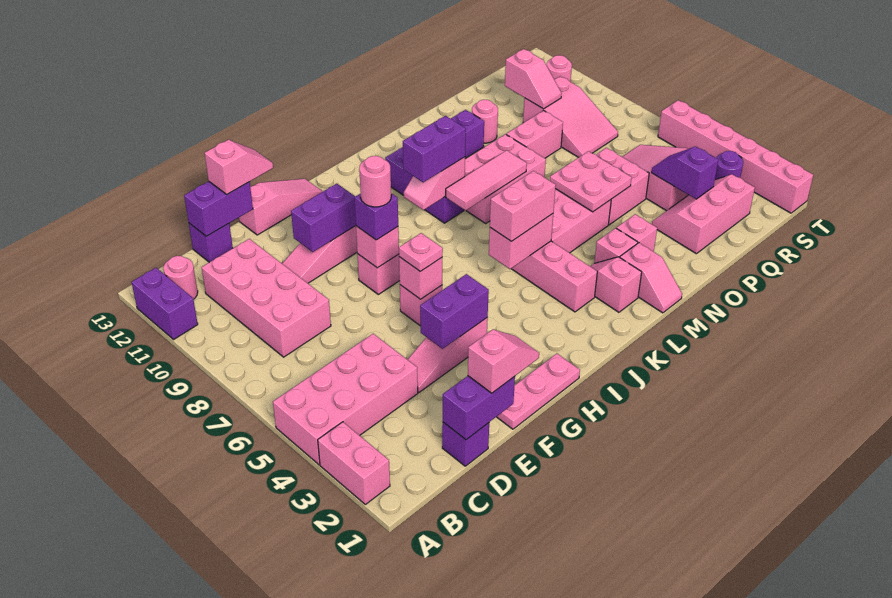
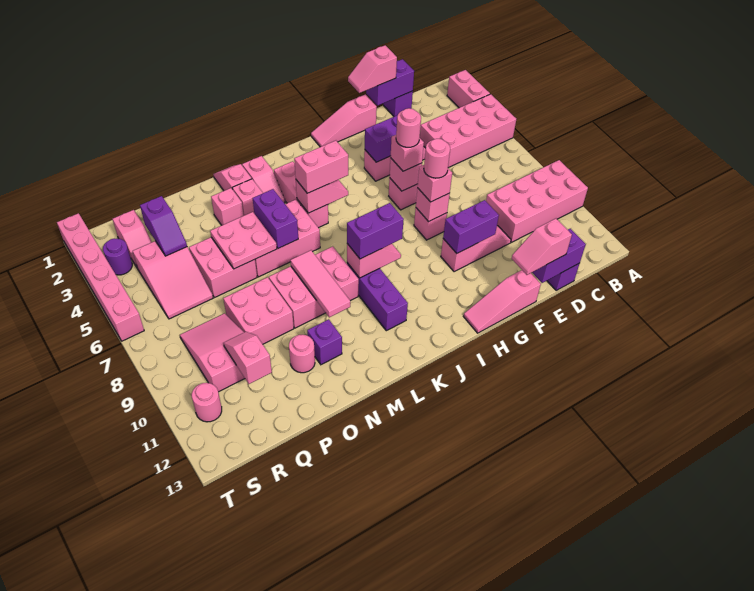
purple brick A11:A12 level 1 -> purple brick M5:M6 level 2
pink round brick B12 level 1 -> pink round brick G6 level 4
pink brick C8:D11 level 1 -> pink brick A9:D10 level 1
pink plate F1:H1 level 1 -> pink slope F1:H1 level 1 top F
pink plate G6 level 3 -> pink brick G6 level 3
purple brick G8 level 3 -> pink brick G8 level 3
pink brick J5:K5 level 2 -> pink slope J5:K5 level 2 top K
pink tile K8:M8 level 2 -> pink tile M8:M10 level 2
pink brick O9:P9 level 1 -> pink brick O8:P9 level 1
pink slope P2:R3 level 1 top 2 -> pink slope R2:R3 level 1 top 2

